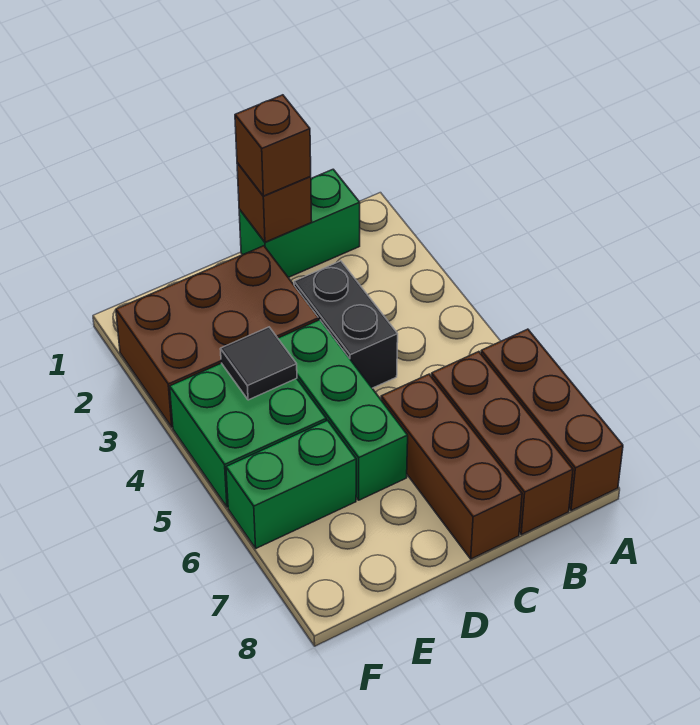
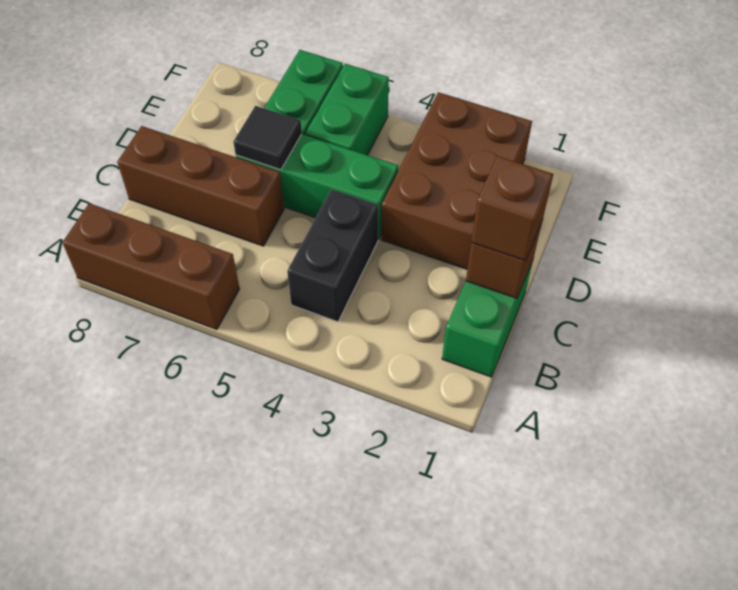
brown brick B6:B8 level 1 -> none
black brick C3:C4 level 1 -> black brick B4:C4 level 1
green brick E4:F5 level 1 -> green brick E5:F5 level 1
black tile E4 level 2 -> black tile D6 level 2

